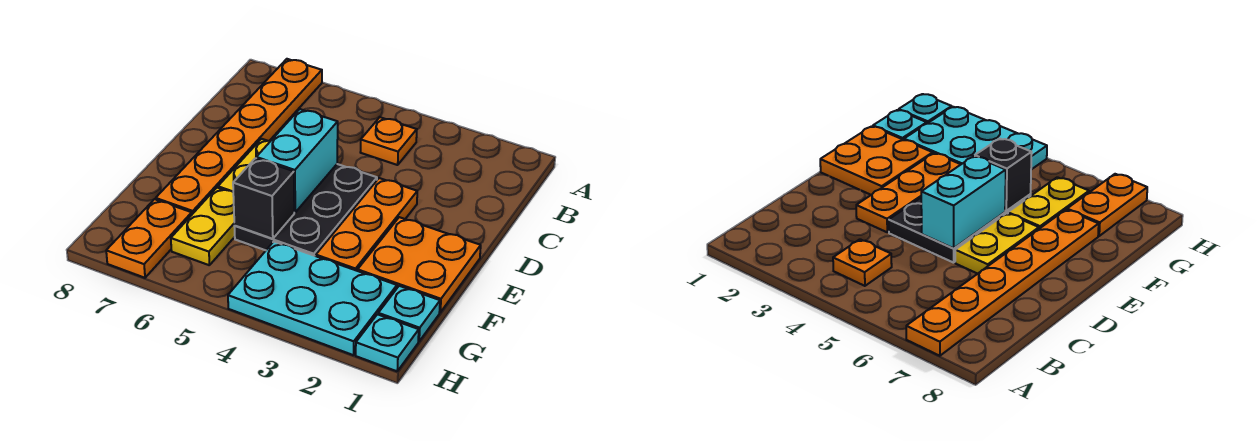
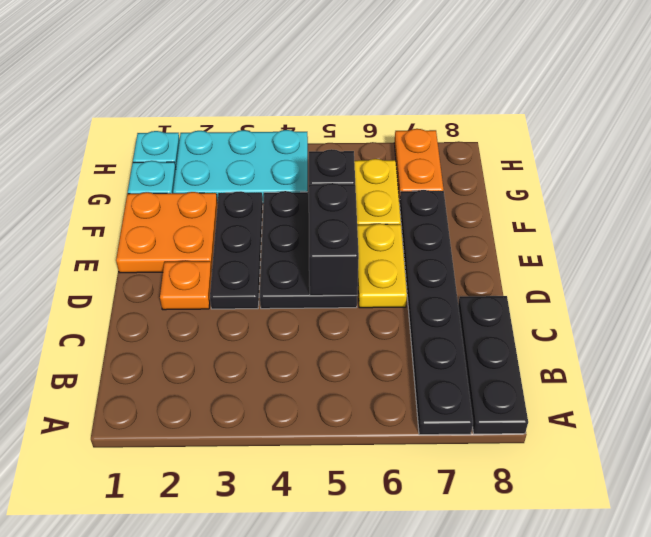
orange plate A7:F7 level 1 -> black plate A7:F7 level 1
none -> black plate A8:C8 level 1
orange plate B4 level 1 -> orange plate D2 level 1
orange plate D3:F3 level 1 -> black plate D3:F3 level 1
cyan brick D5:E5 level 2 -> black brick D5:E5 level 2

